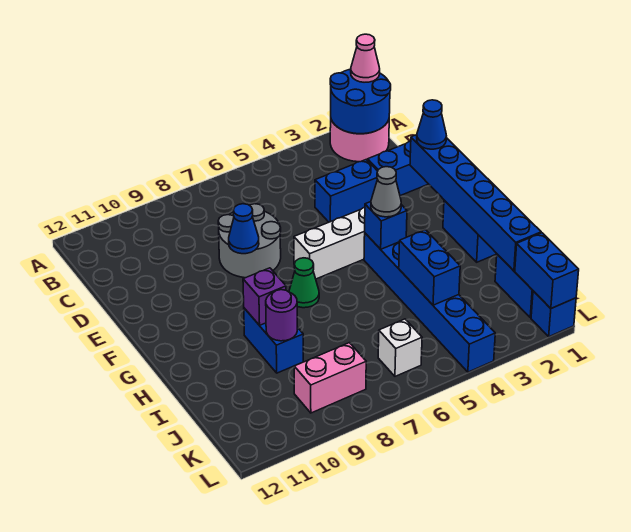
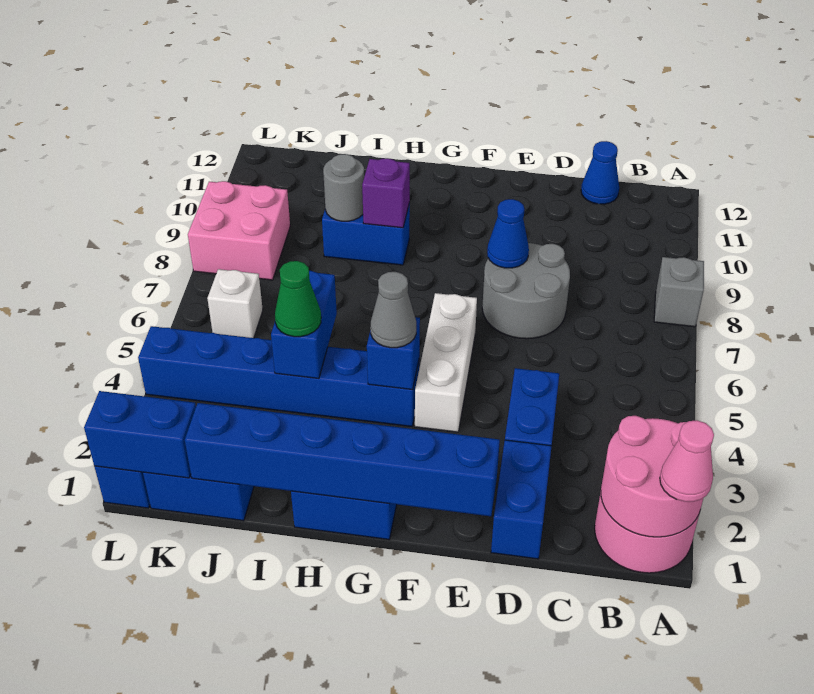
blue round brick A1:B2 level 2 -> pink round brick A1:B2 level 2
none -> grey brick A8 level 1
blue cone E1 level 3 -> blue cone C12 level 1
green cone G7 level 1 -> green cone I4 level 3
blue brick I4:J4 level 2 -> blue brick I4:I5 level 2
purple round brick I9 level 2 -> grey round brick I9 level 2
pink brick K8:K9 level 1 -> pink brick K8:L9 level 1

